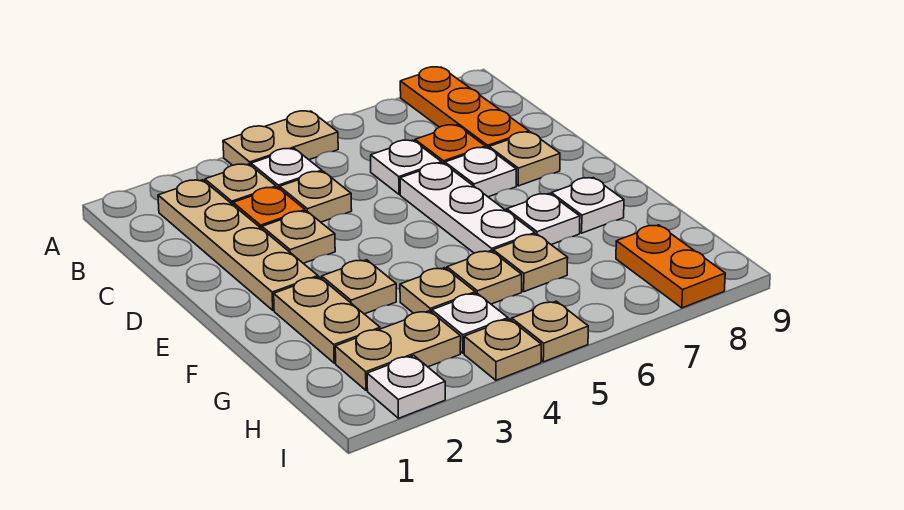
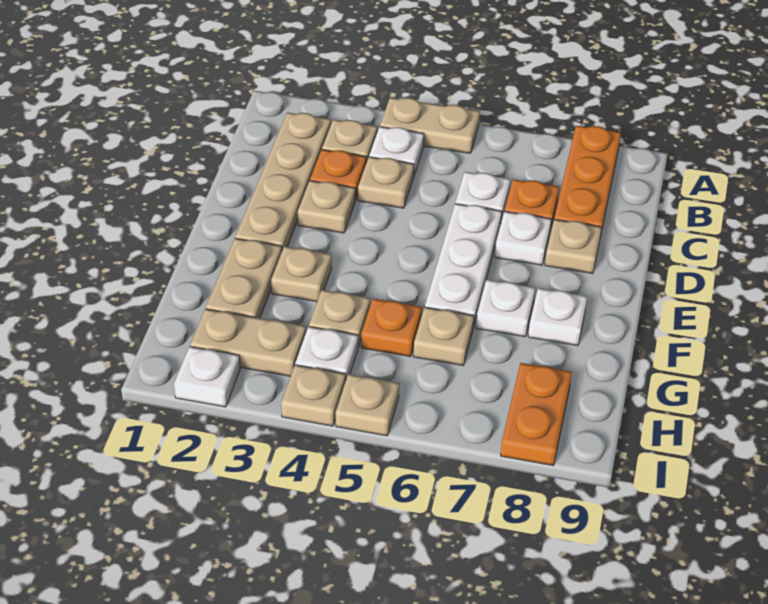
tan plate G5 level 1 -> orange plate G5 level 1

